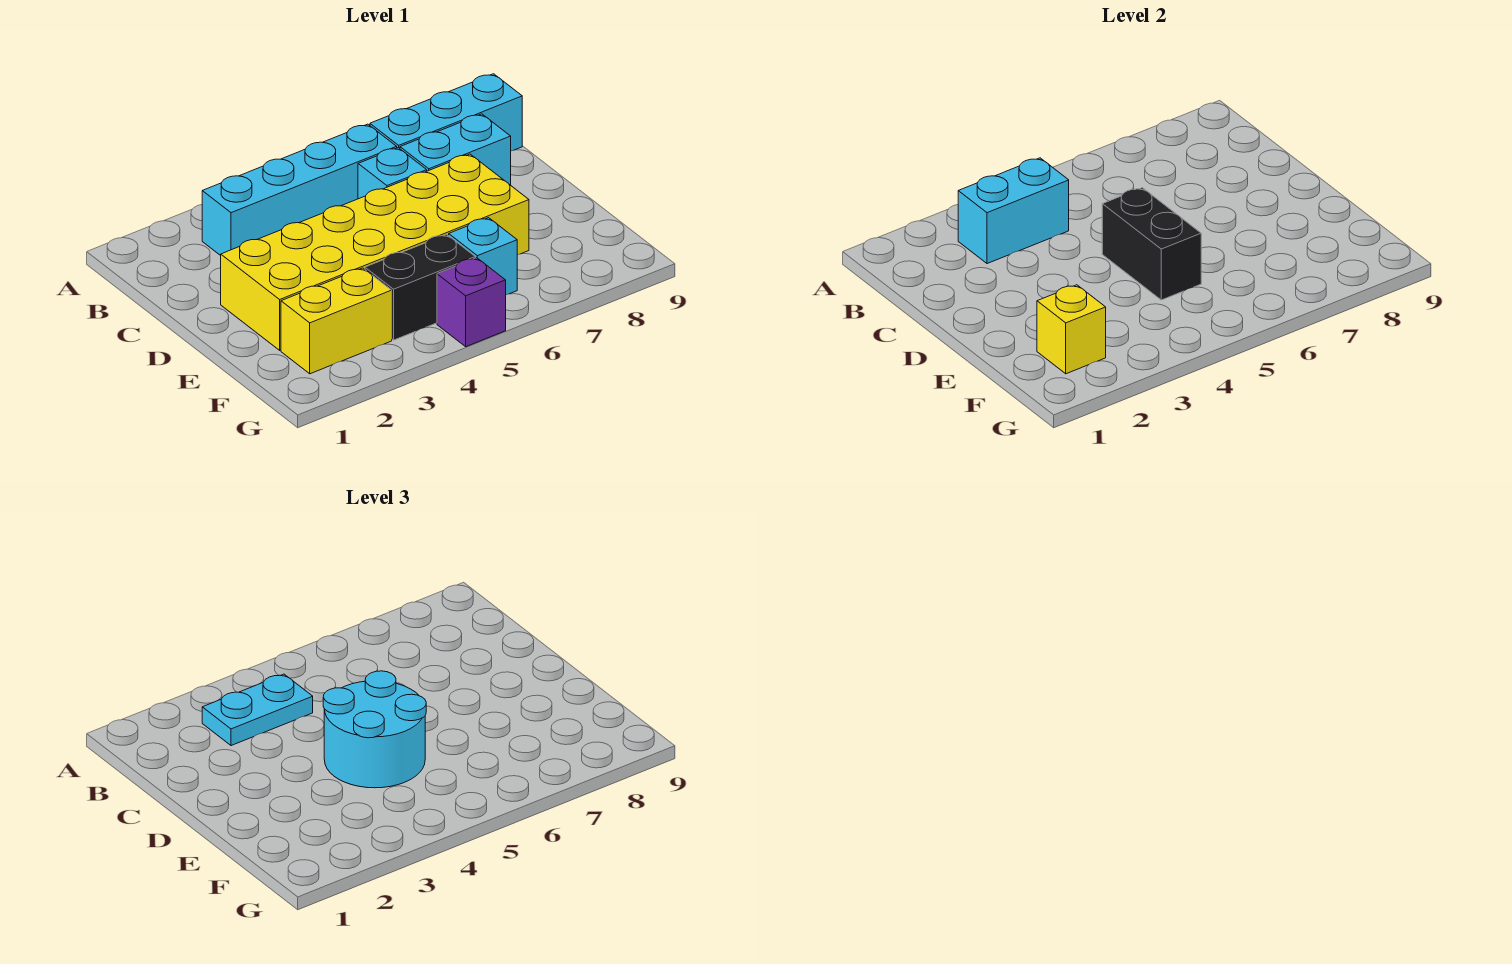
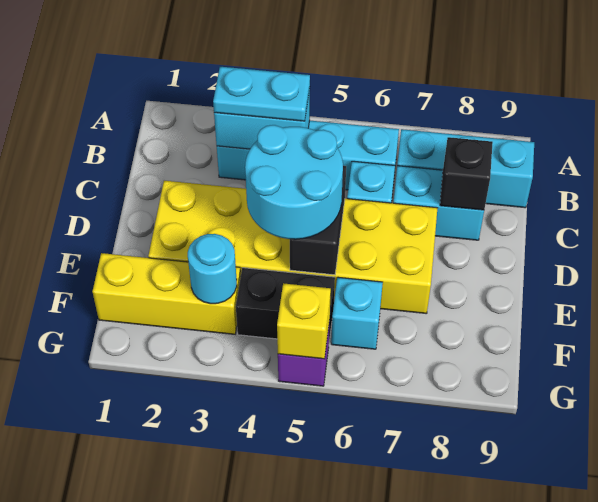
none -> black brick C8 level 2
yellow brick F2:F3 level 1 -> yellow brick F1:F3 level 1
yellow brick F2 level 2 -> yellow brick G5 level 2
none -> cyan round brick F3 level 2

